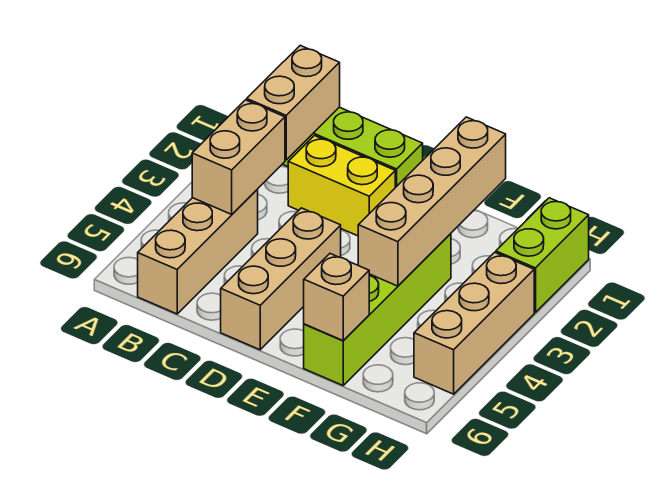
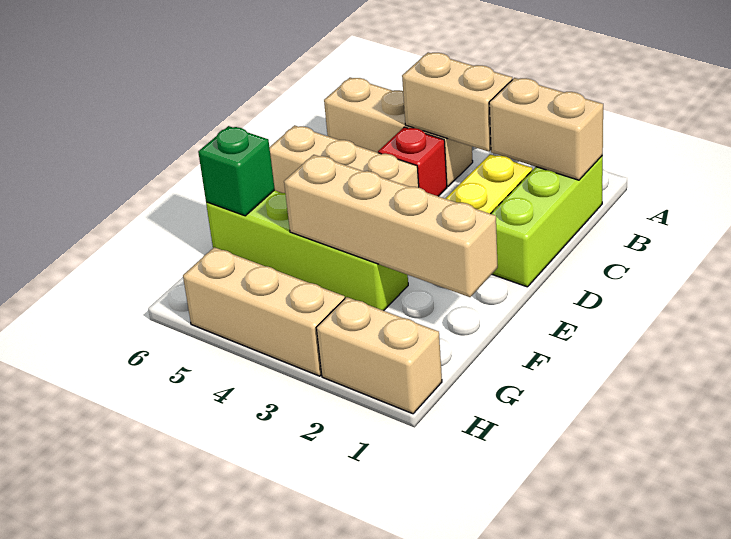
none -> red brick C4 level 1
tan brick F6 level 2 -> green brick F6 level 2
lime brick H1:H2 level 1 -> tan brick H1:H2 level 1

